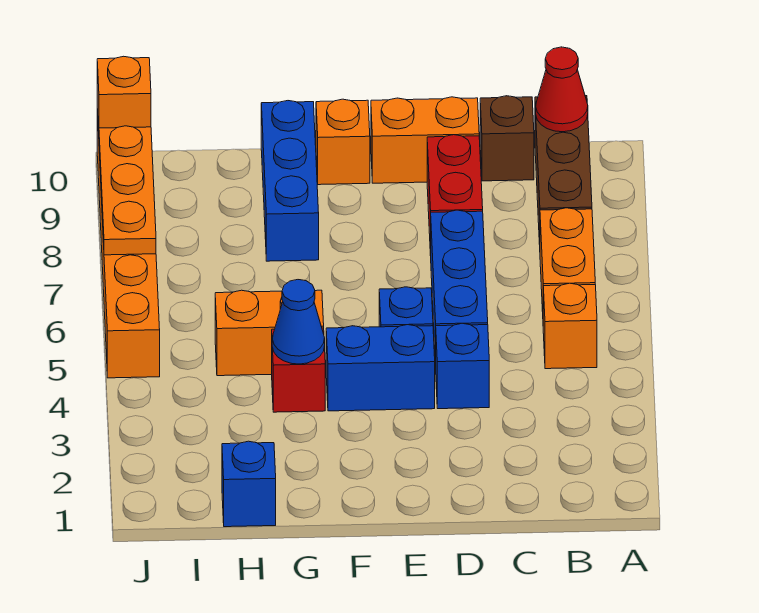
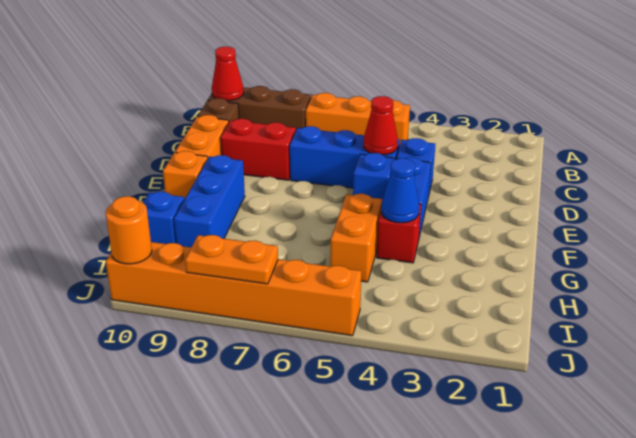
none -> red cone D5 level 2
blue brick G8:G10 level 1 -> blue brick F9:H9 level 1
blue brick H1 level 1 -> blue brick H10 level 1
orange plate J7:J9 level 2 -> orange plate J7:J8 level 2
orange brick J10 level 2 -> orange round brick J10 level 2

